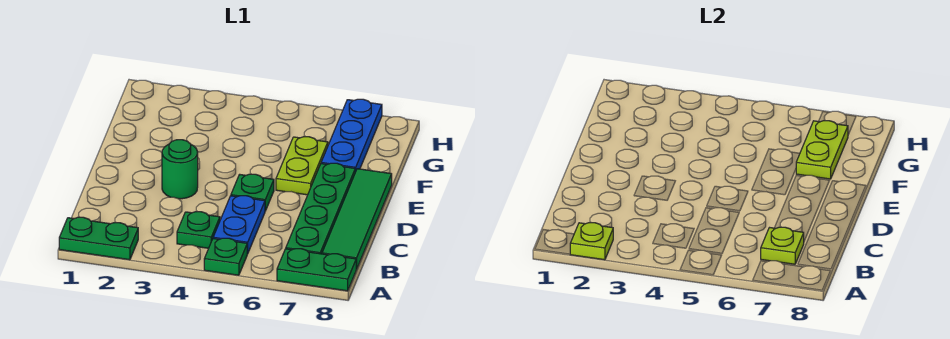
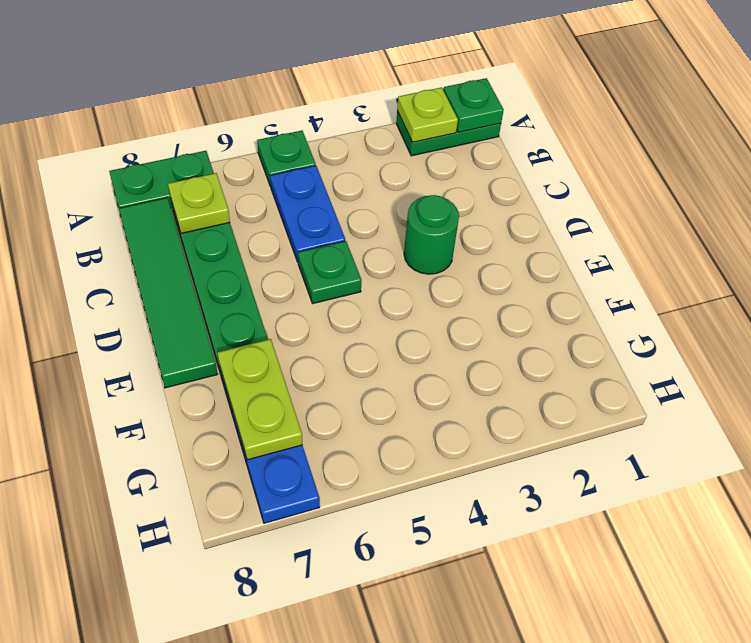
green plate B4 level 1 -> green plate A1 level 2
lime plate E6:F6 level 1 -> none

